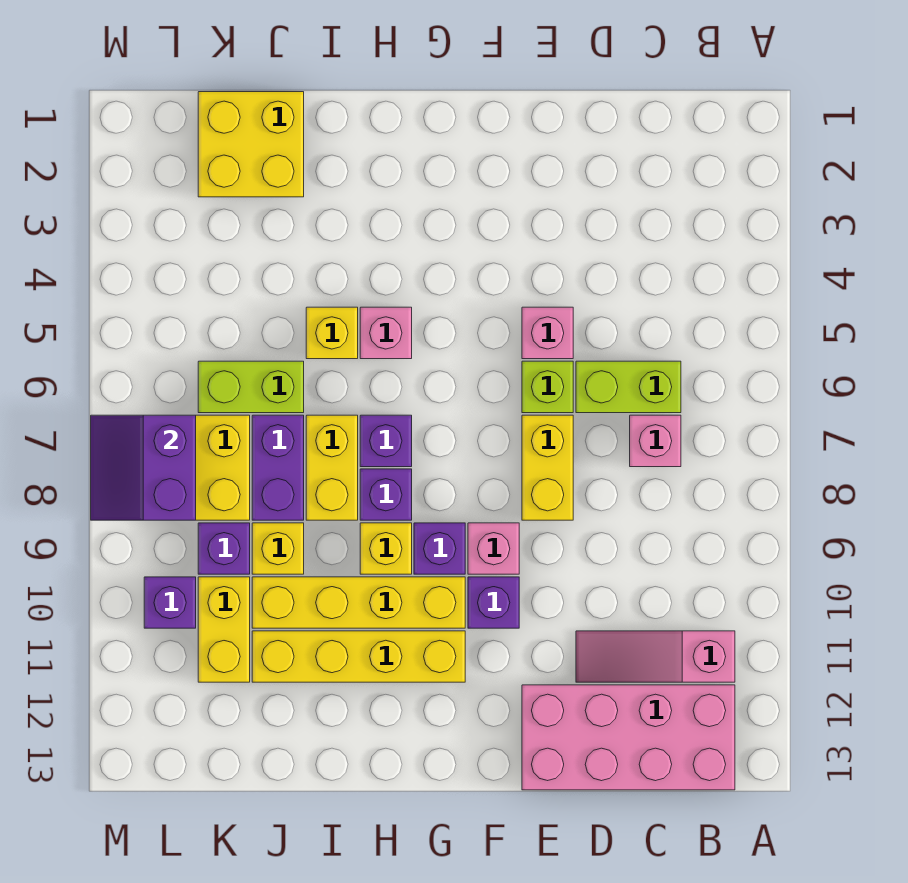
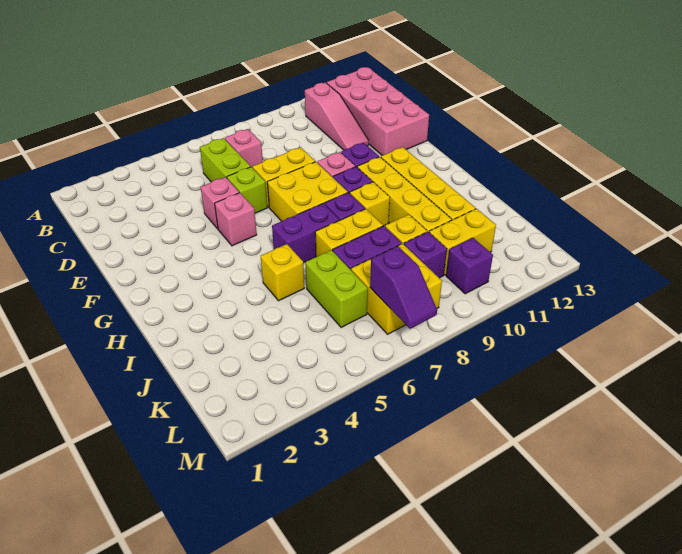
pink brick H5 level 1 -> pink brick F5 level 1
purple brick H7 level 1 -> purple brick H6:H7 level 1
yellow brick J1:K2 level 1 -> yellow brick F7:G8 level 1
purple slope L7:M8 level 2 top L -> purple slope L7:M7 level 2 top L

